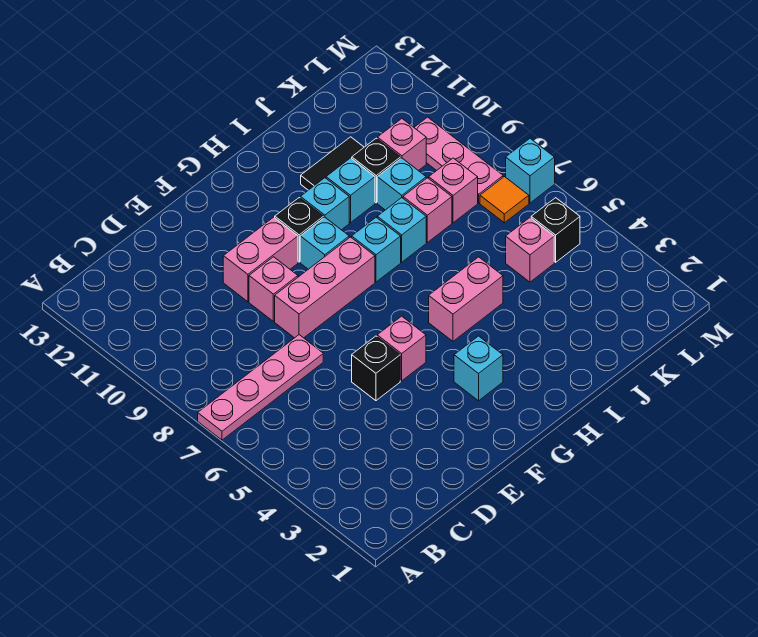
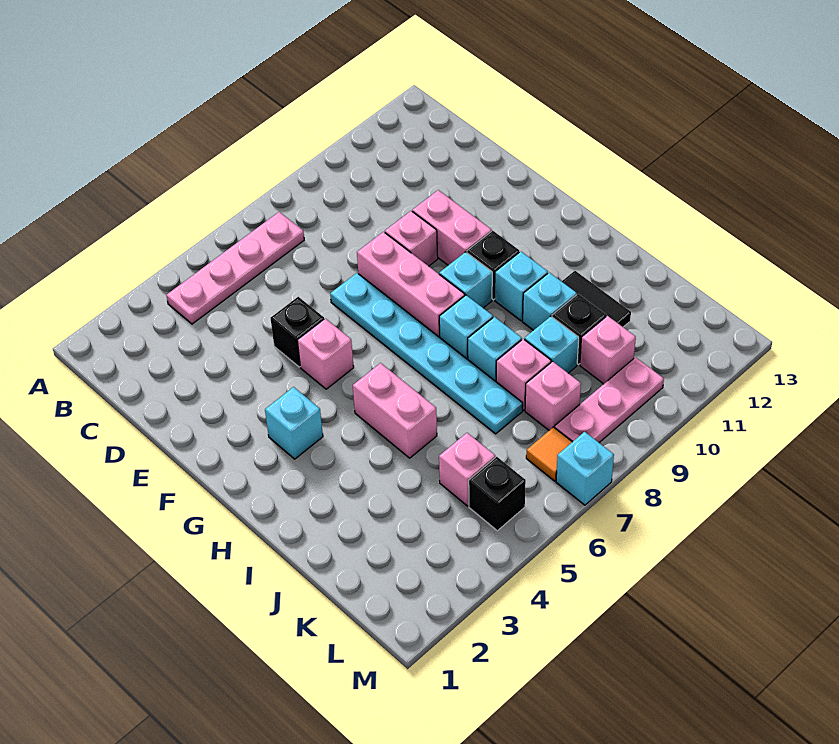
pink plate A7:D7 level 1 -> pink plate B4:B7 level 1
none -> cyan plate E7:J7 level 1

